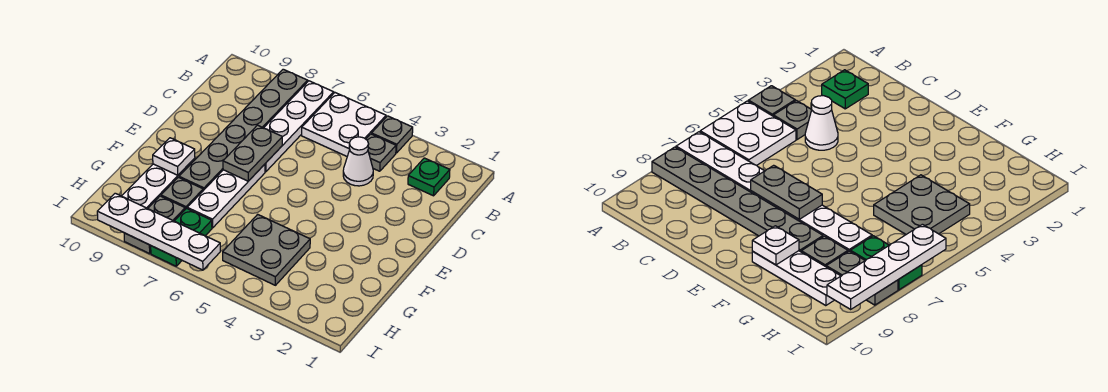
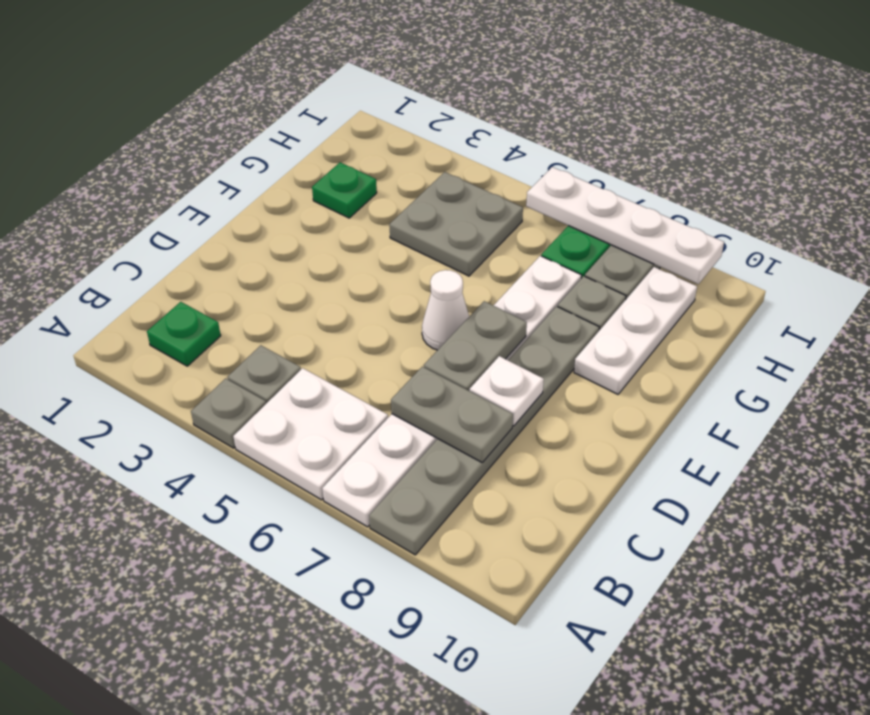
white cone C4 level 1 -> white cone E6 level 1
none -> grey plate C7:C8 level 2
white plate F9 level 2 -> white plate D8 level 2
none -> green plate G2 level 1

